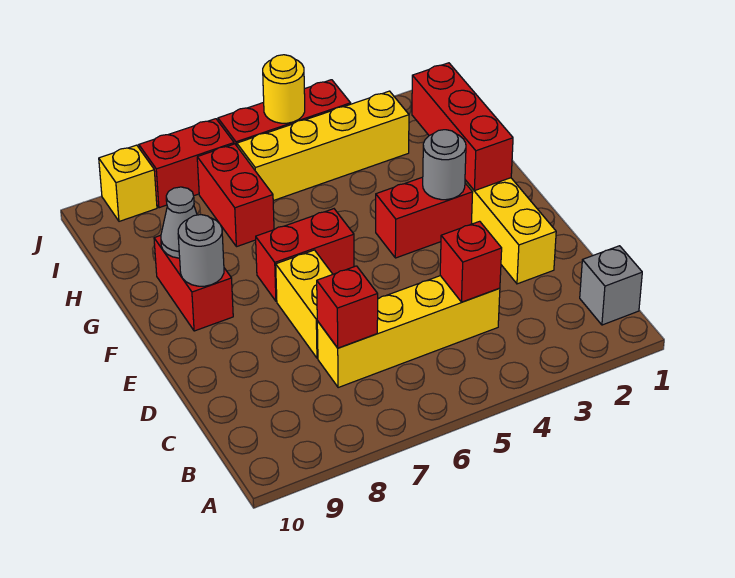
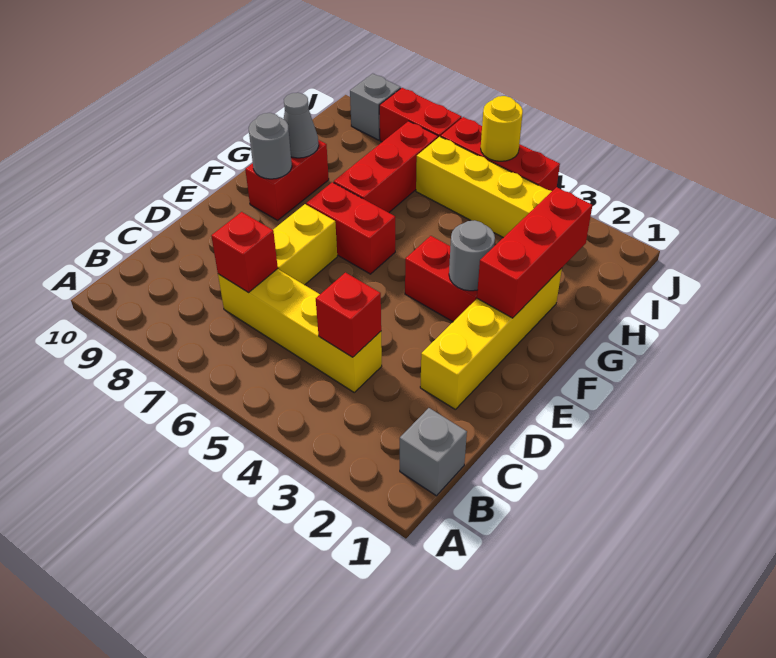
red brick H7:I7 level 1 -> red brick G7:I7 level 1
yellow brick J9 level 1 -> grey brick J9 level 1

